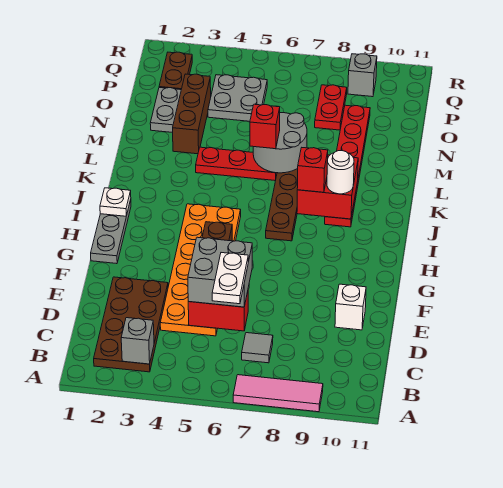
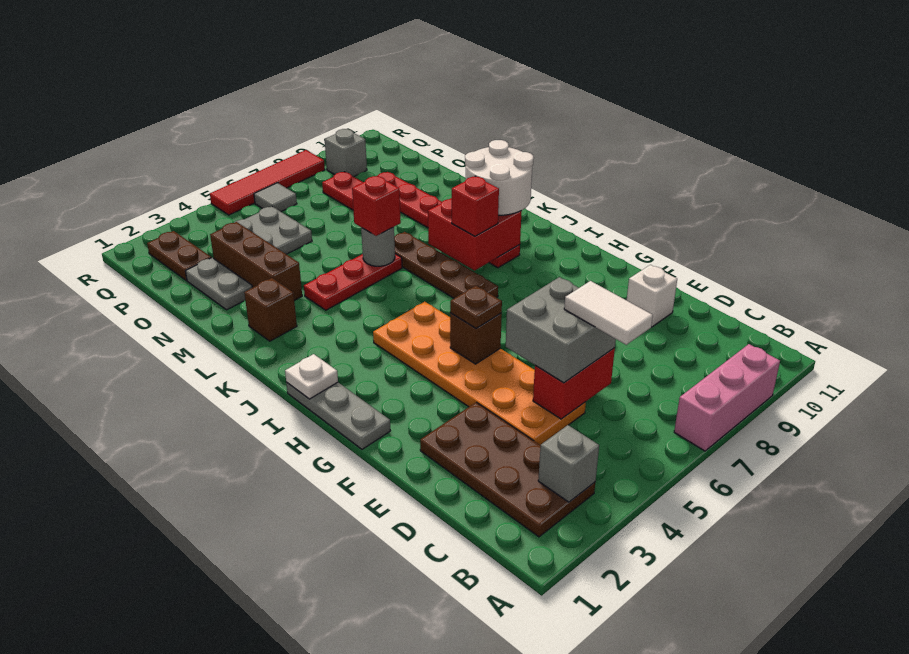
pink tile A7:A9 level 1 -> pink brick A7:A9 level 1
white plate C6:D6 level 4 -> white tile C6:D6 level 4
grey tile C7 level 1 -> grey tile Q6 level 1
none -> brown plate G5 level 3
white round brick J9 level 3 -> white round brick J9:K10 level 3
none -> brown brick L2 level 1
grey round brick L6:M7 level 2 -> grey round brick L6 level 2
none -> red tile R5:R8 level 1

